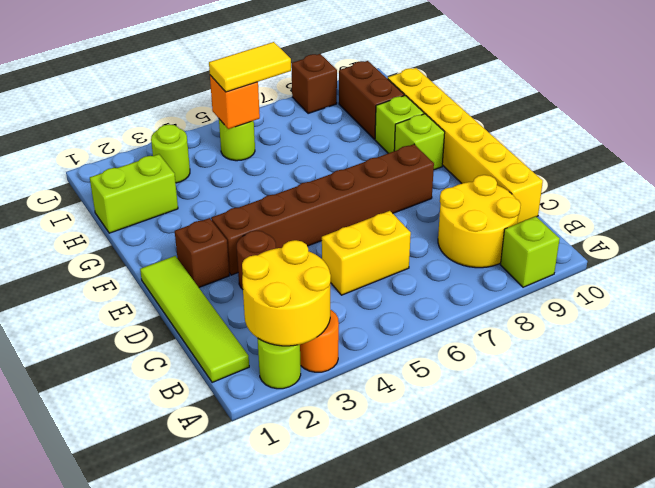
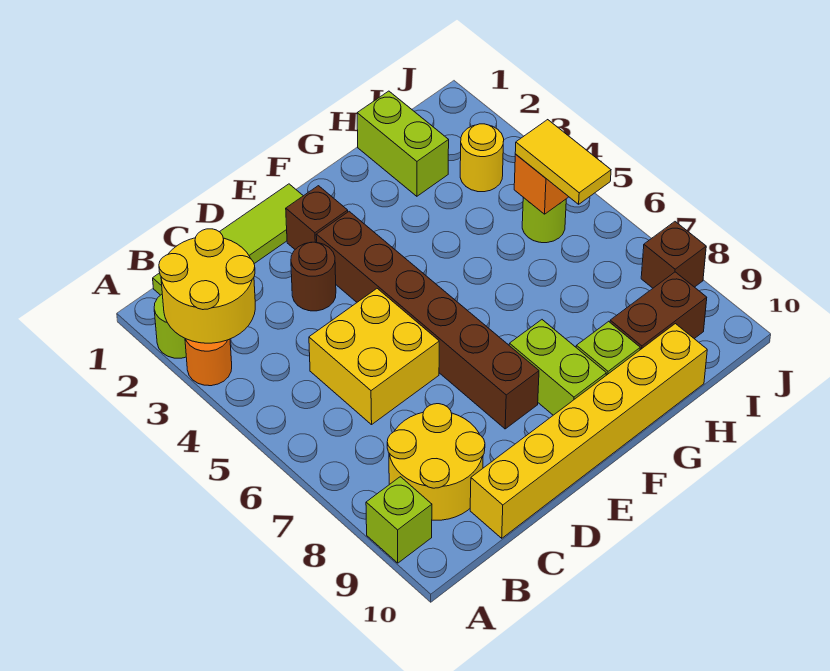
yellow brick C5:C6 level 1 -> yellow brick C5:D6 level 1
lime brick F9 level 1 -> lime brick F8:F9 level 1
lime round brick I3 level 1 -> yellow round brick I3 level 1

